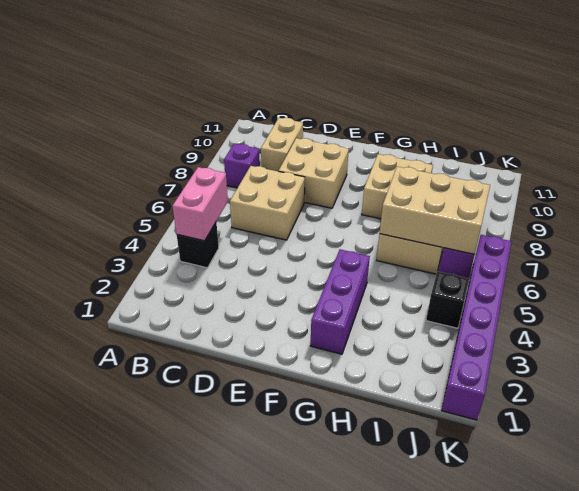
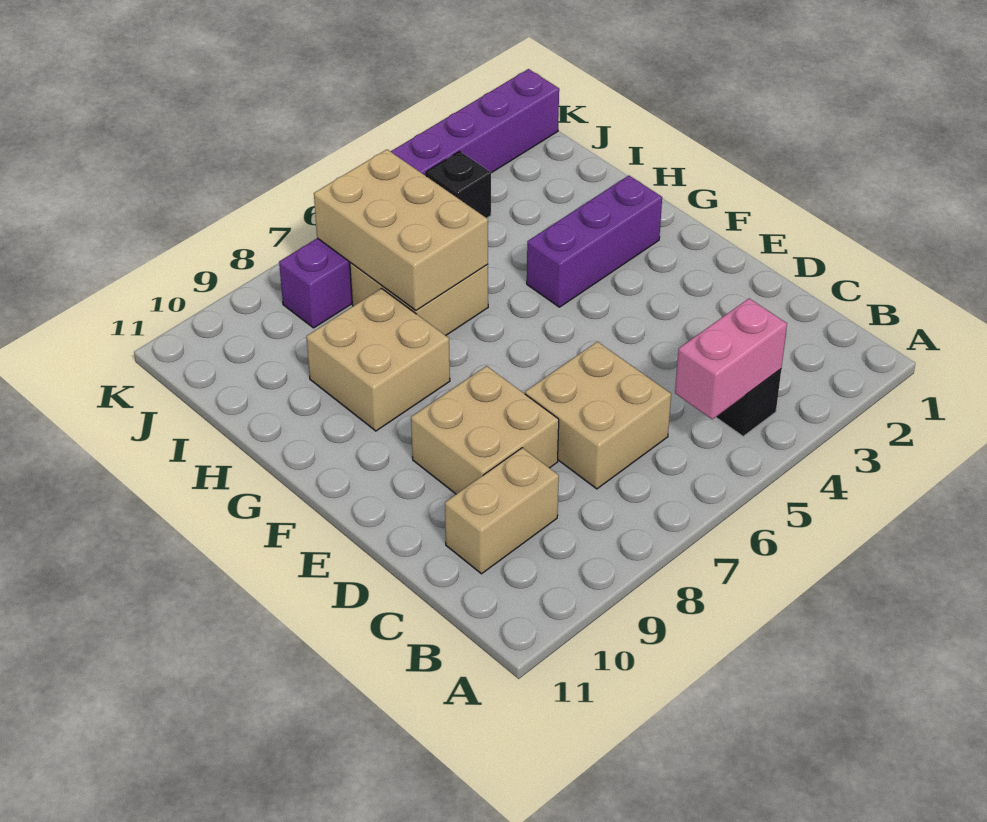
purple brick B8 level 1 -> none

